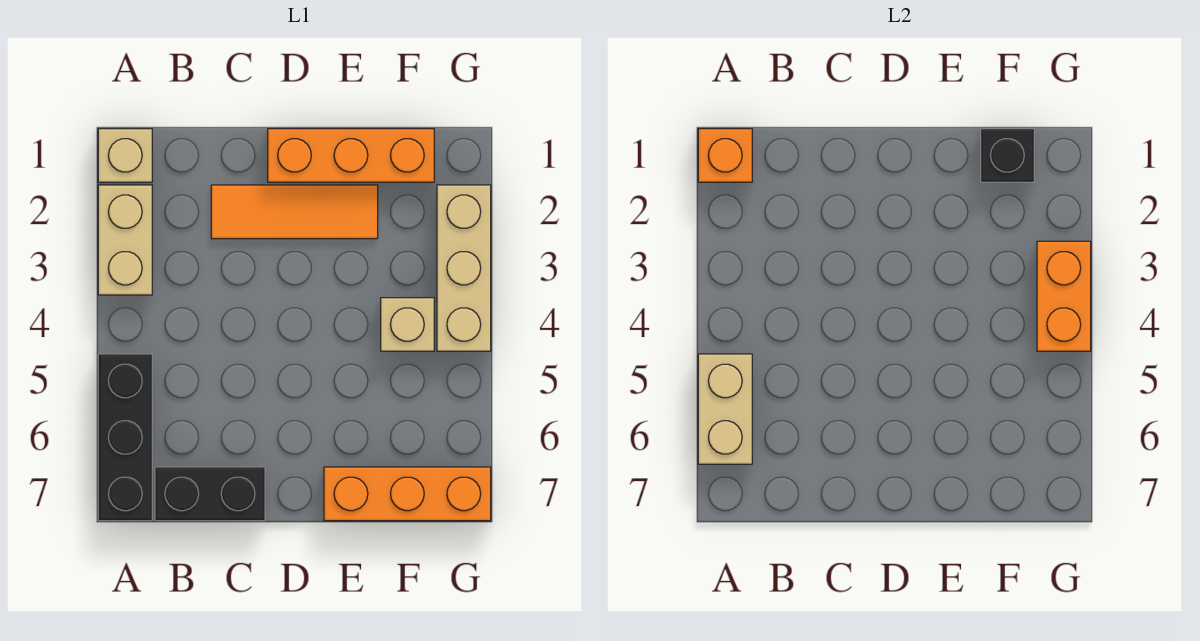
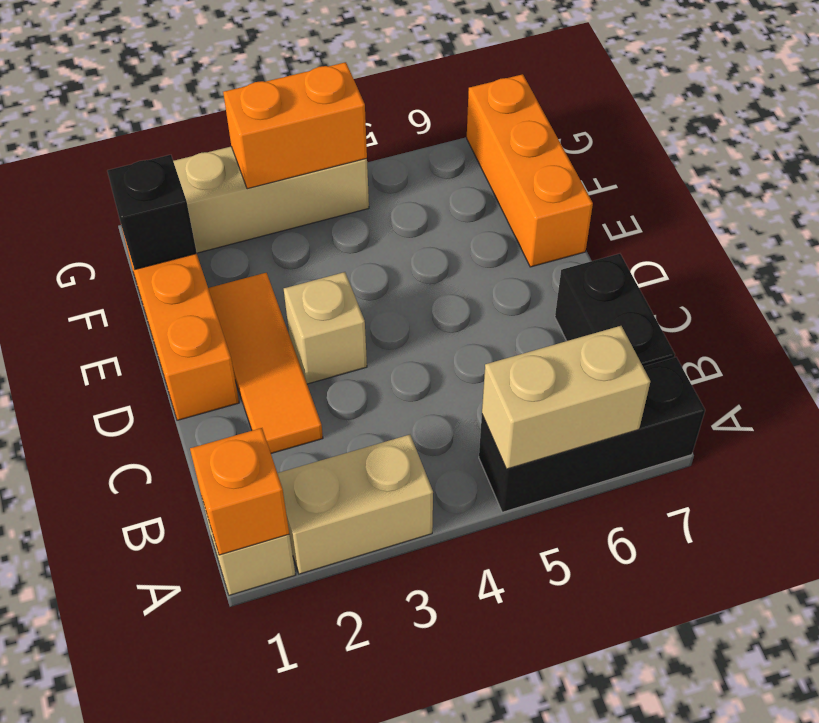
tan brick F4 level 1 -> tan brick D3 level 1

